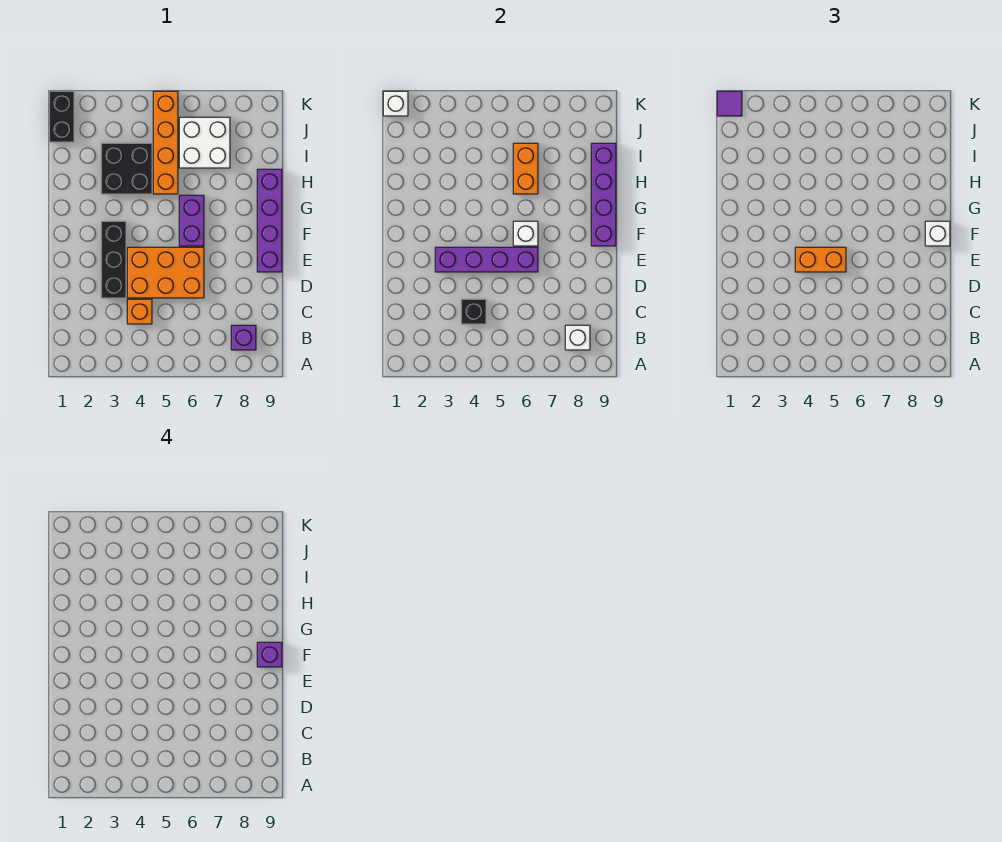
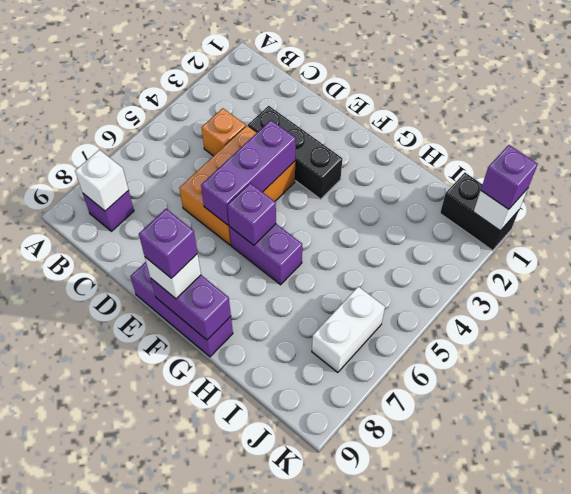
black brick C4 level 2 -> none
purple brick E3:E6 level 2 -> purple brick E4:E6 level 2
orange brick E4:E5 level 3 -> none
purple brick E9:H9 level 1 -> purple brick E9:G9 level 1
white brick F6 level 2 -> purple brick F6 level 2
purple brick F9:I9 level 2 -> purple brick F9:G9 level 2
black brick H3:I4 level 1 -> none
orange brick H5:K5 level 1 -> none
orange brick H6:I6 level 2 -> none
white brick I6:J7 level 1 -> white brick J6:J7 level 1
purple tile K1 level 3 -> purple brick K1 level 3

